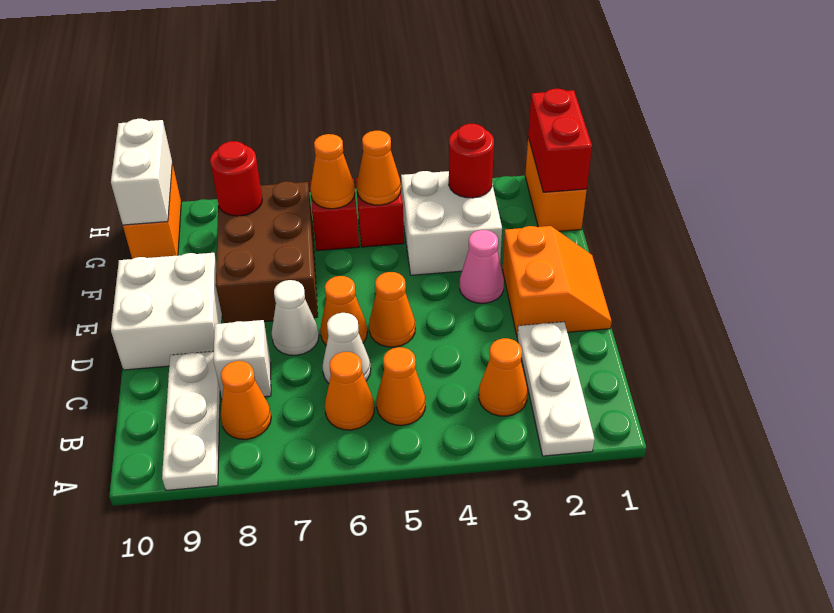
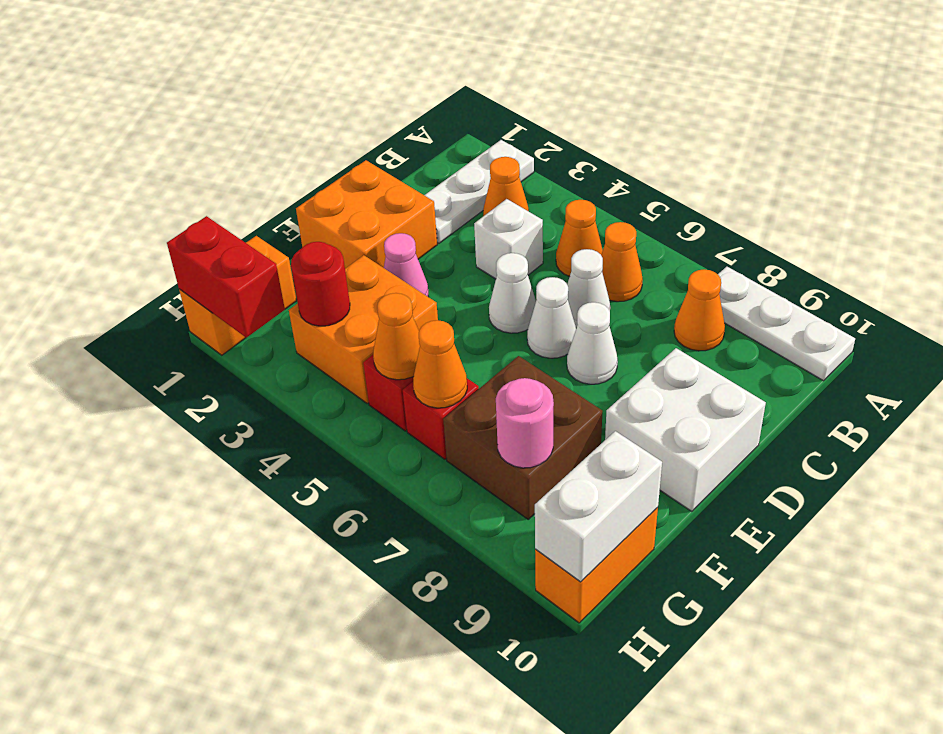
white plate A9:C9 level 1 -> white plate A8:A10 level 1
white brick C8 level 1 -> white brick C4 level 1
orange slope D1:E2 level 1 top 2 -> orange brick D1:E2 level 1
orange cone D5 level 1 -> white cone D5 level 1
orange cone D6 level 1 -> white cone D6 level 1
brown brick E7:G8 level 1 -> brown brick F7:G8 level 1
white brick F3:G4 level 1 -> orange brick F3:G4 level 1
red brick G1:H1 level 2 -> red brick H1:H2 level 2
red round brick G8 level 2 -> pink round brick G8 level 2

